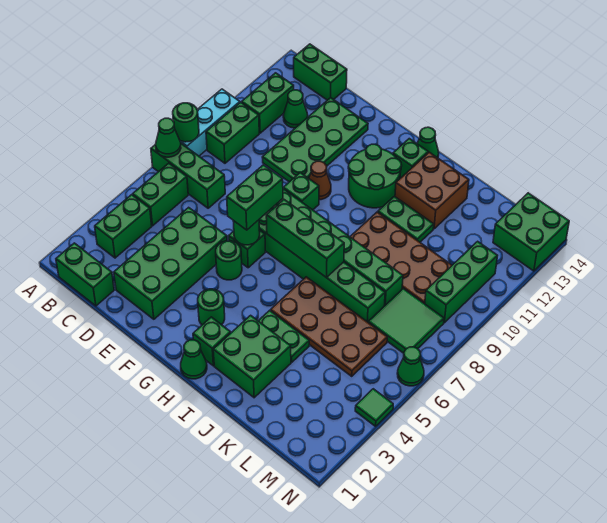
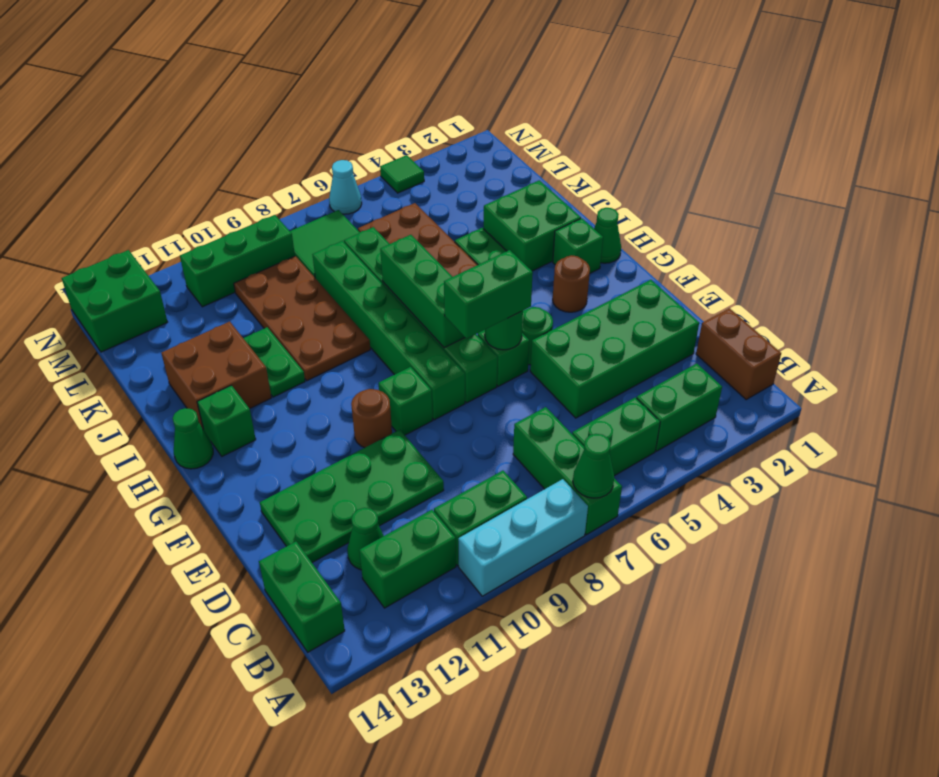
green round brick A8 level 2 -> none
green brick B1:C1 level 1 -> brown brick B1:C1 level 1
brown cone F10 level 1 -> brown round brick F10 level 1
green round brick G3 level 1 -> brown round brick G3 level 1
green round brick G11:H12 level 1 -> none
green cone N6 level 1 -> cyan cone N6 level 1

